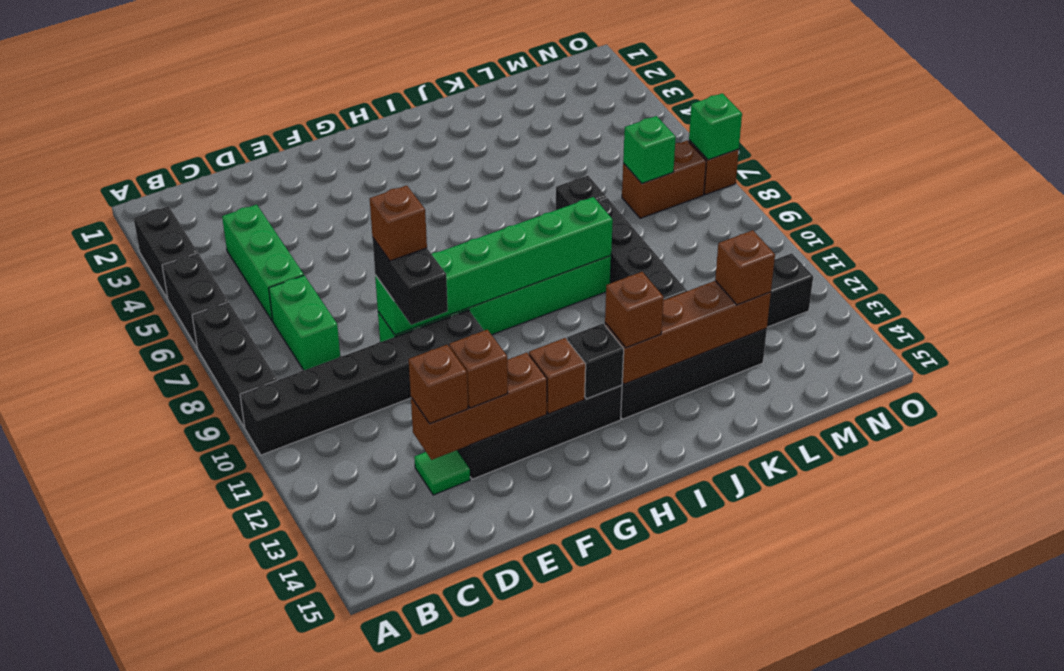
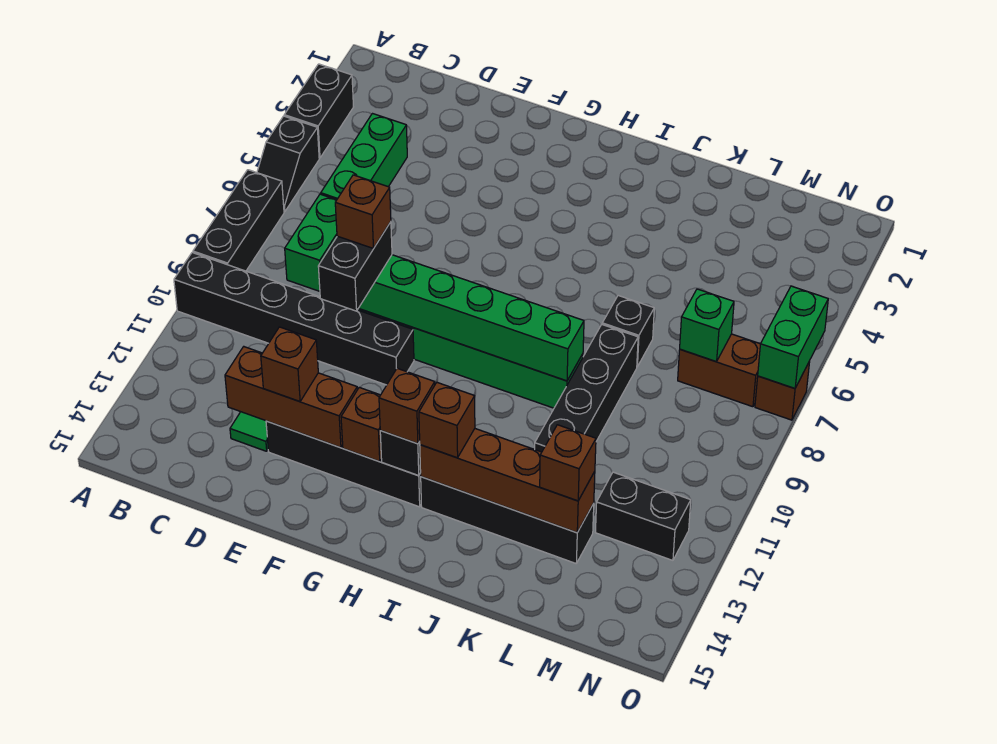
black brick A5:A6 level 1 -> black slope A5:A6 level 1 top 5
brown brick D13 level 3 -> brown brick H13 level 3
green brick O7 level 2 -> green brick O6:O7 level 2

